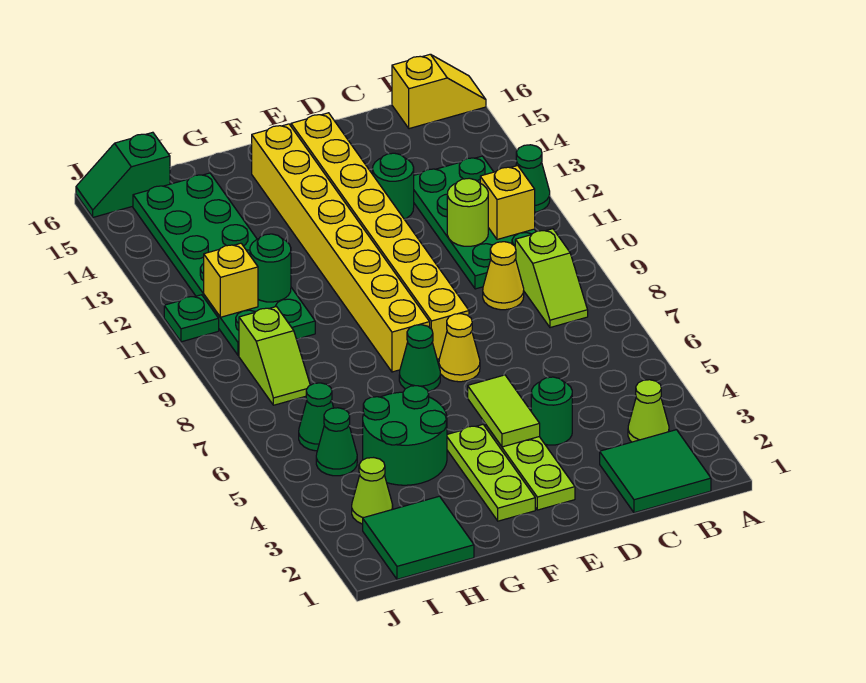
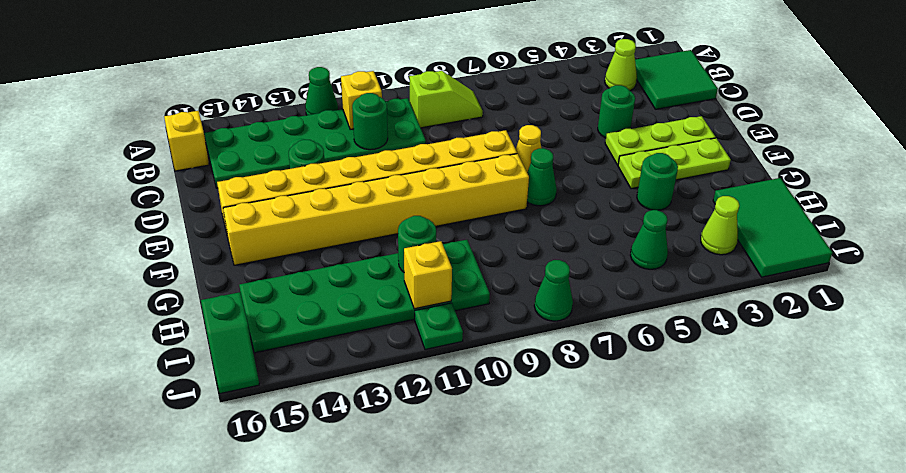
green plate B10:C13 level 1 -> green plate B10:C15 level 1
yellow cone C9 level 1 -> none
lime round brick C11 level 2 -> green round brick C11 level 2
lime tile E4:E5 level 2 -> none
green round brick G4:H5 level 1 -> green round brick G4 level 1
green tile H1:I2 level 1 -> green tile H1:J2 level 1
green cone I6 level 1 -> green cone J8 level 1
lime slope I8:I9 level 1 top 9 -> none

